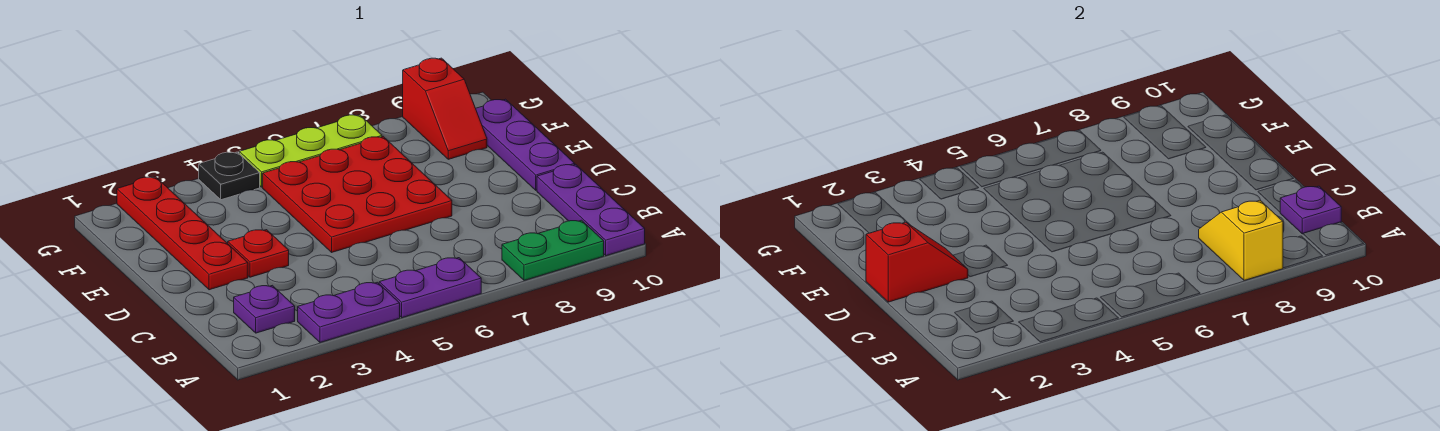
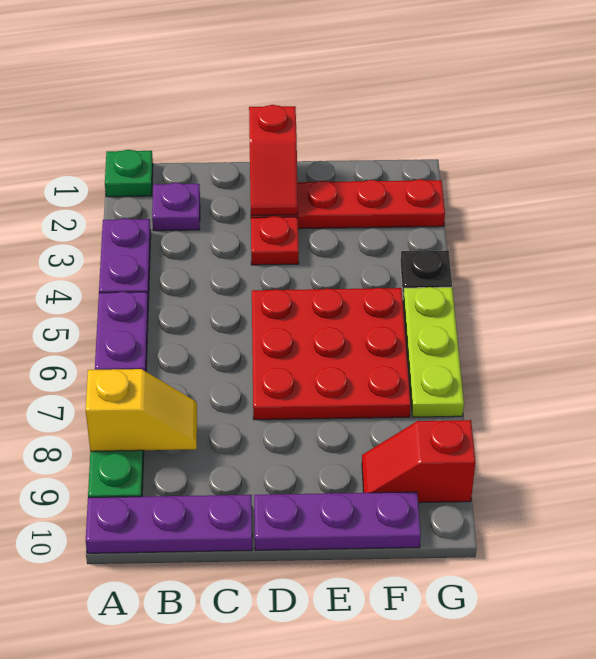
none -> green plate A1 level 1
purple plate B10 level 2 -> none

